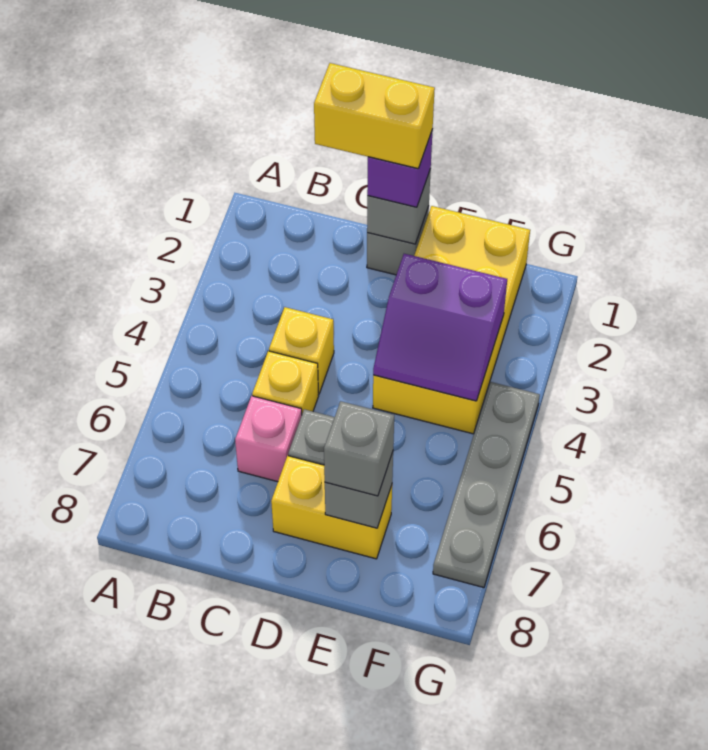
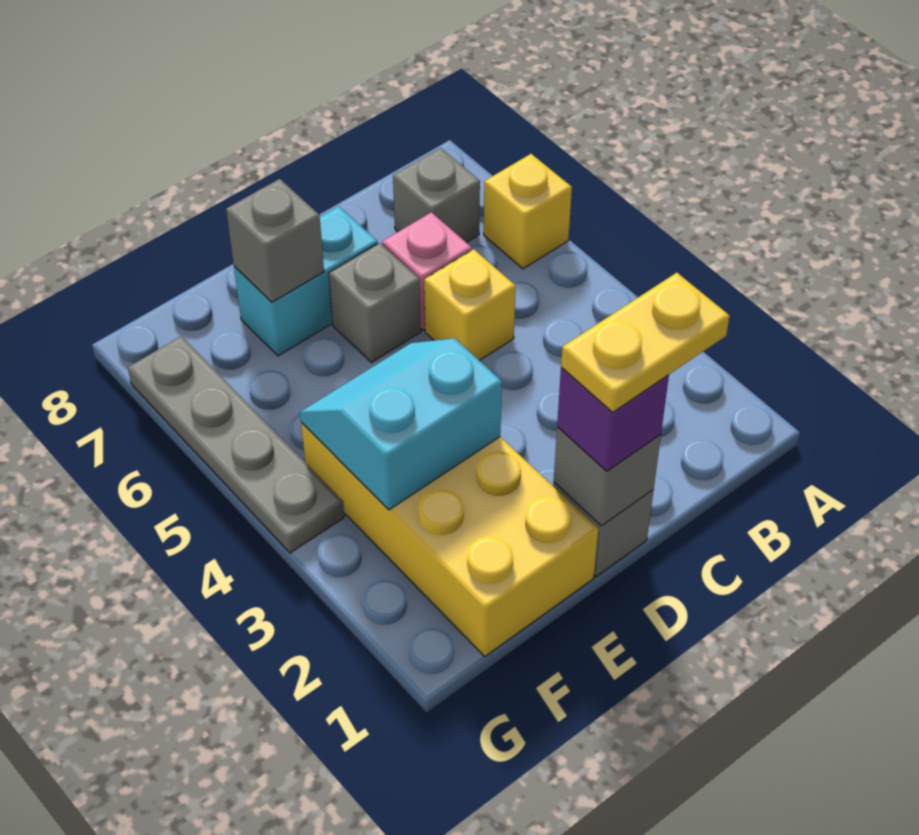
yellow brick C1:D1 level 4 -> yellow plate C1:D1 level 4
yellow brick C4 level 1 -> yellow brick A6 level 1
yellow brick D7:E7 level 1 -> cyan brick D7:E7 level 1
purple slope E3:F4 level 2 top 3 -> cyan slope E3:F4 level 2 top 3
grey brick E7 level 3 -> grey brick B7 level 1

